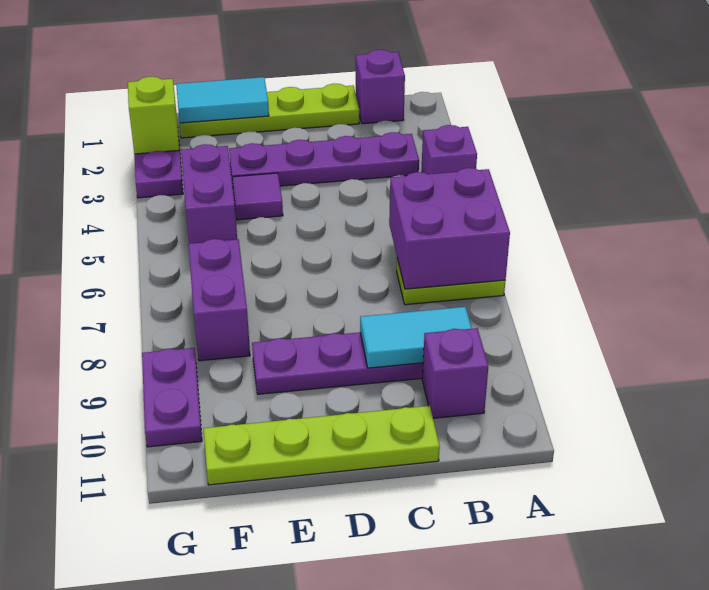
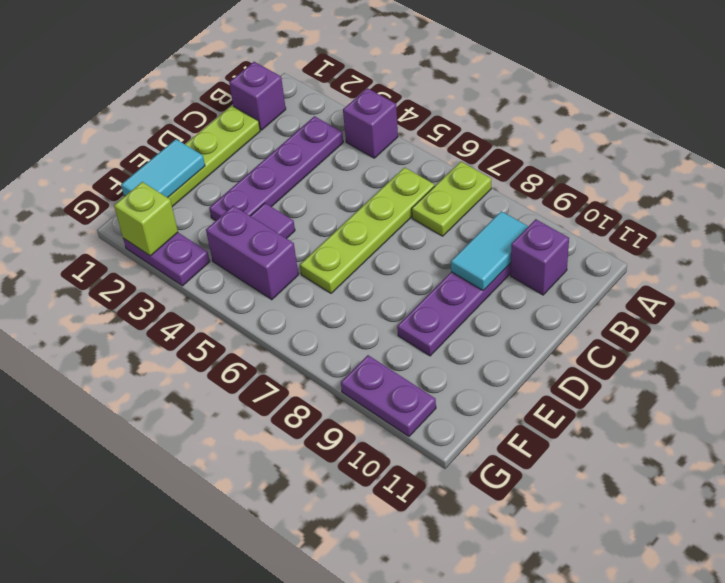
purple brick A6:B7 level 2 -> none
lime plate C11:F11 level 1 -> lime plate B6:E6 level 1
purple brick F7:F8 level 1 -> none

